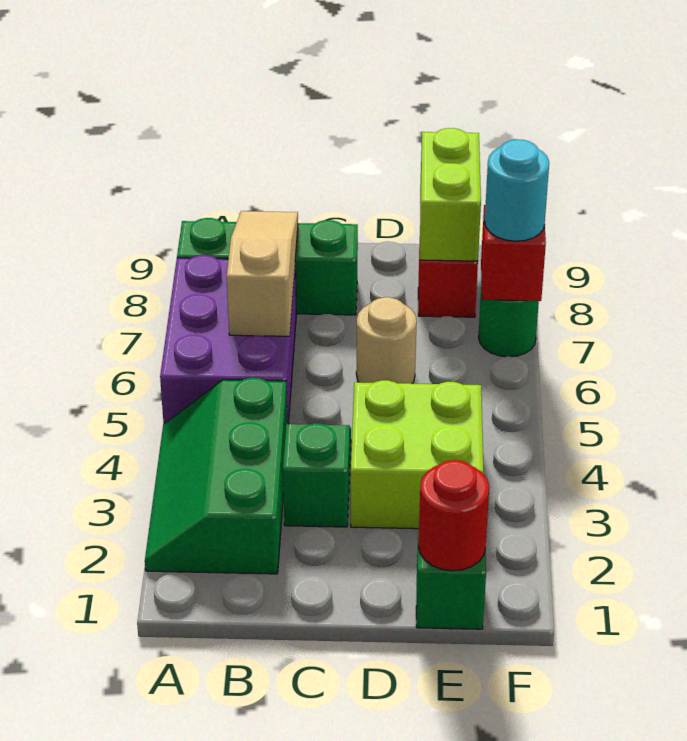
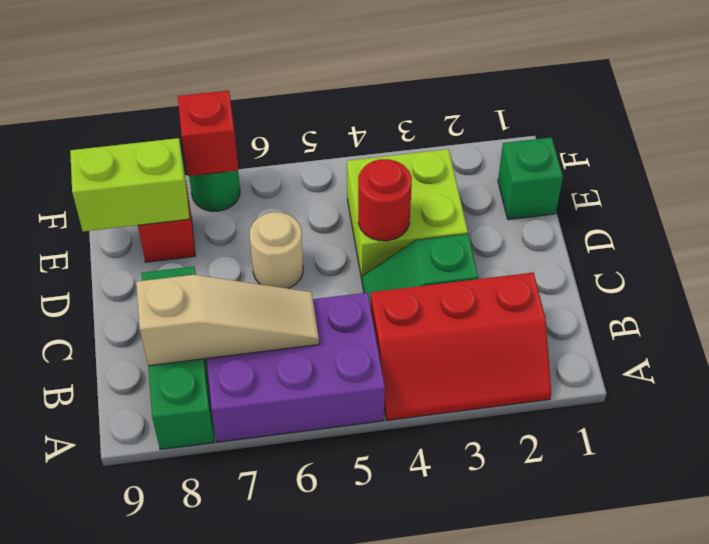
green slope A2:B4 level 1 top B -> red slope A2:B4 level 1 top B
tan slope B6:B8 level 2 top 6 -> tan slope B6:B8 level 2 top 8
red round brick E1 level 2 -> red round brick D4 level 2
cyan round brick F7 level 3 -> none

